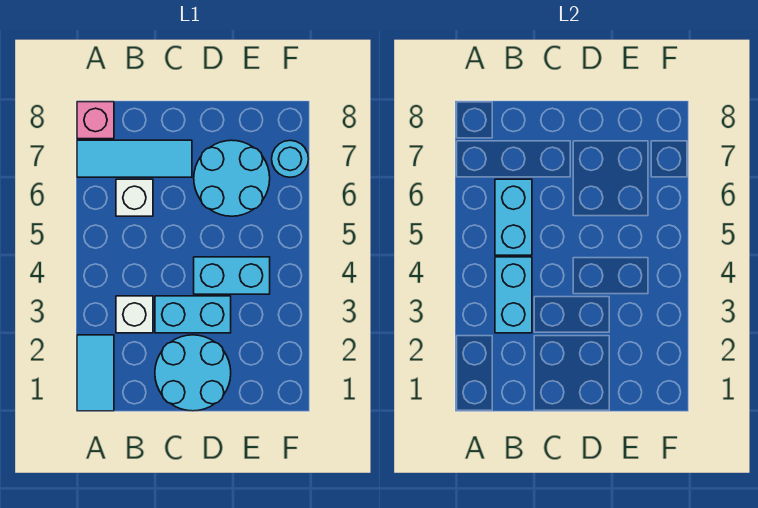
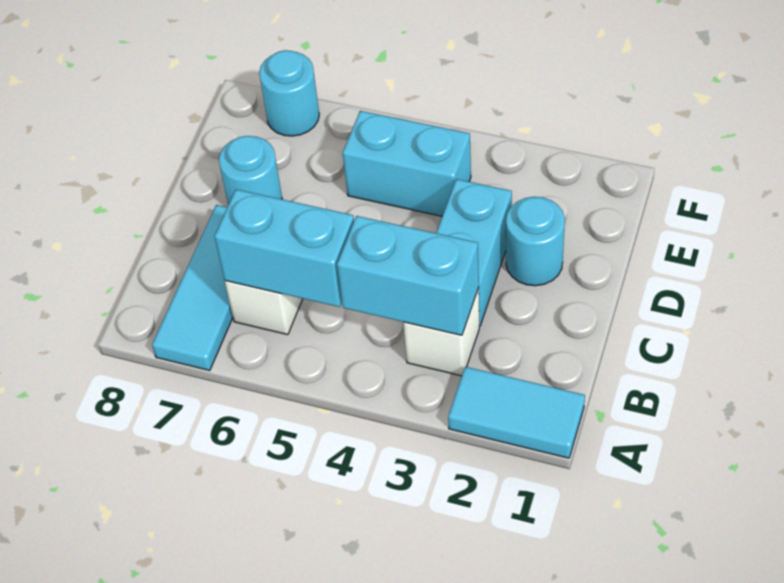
pink brick A8 level 1 -> none
cyan round brick C1:D2 level 1 -> cyan round brick D2 level 1
cyan brick D4:E4 level 1 -> cyan brick E4:E5 level 1
cyan round brick D6:E7 level 1 -> cyan round brick D7 level 1

